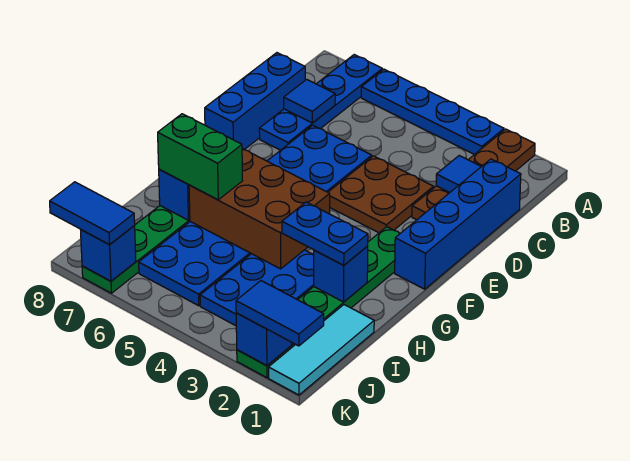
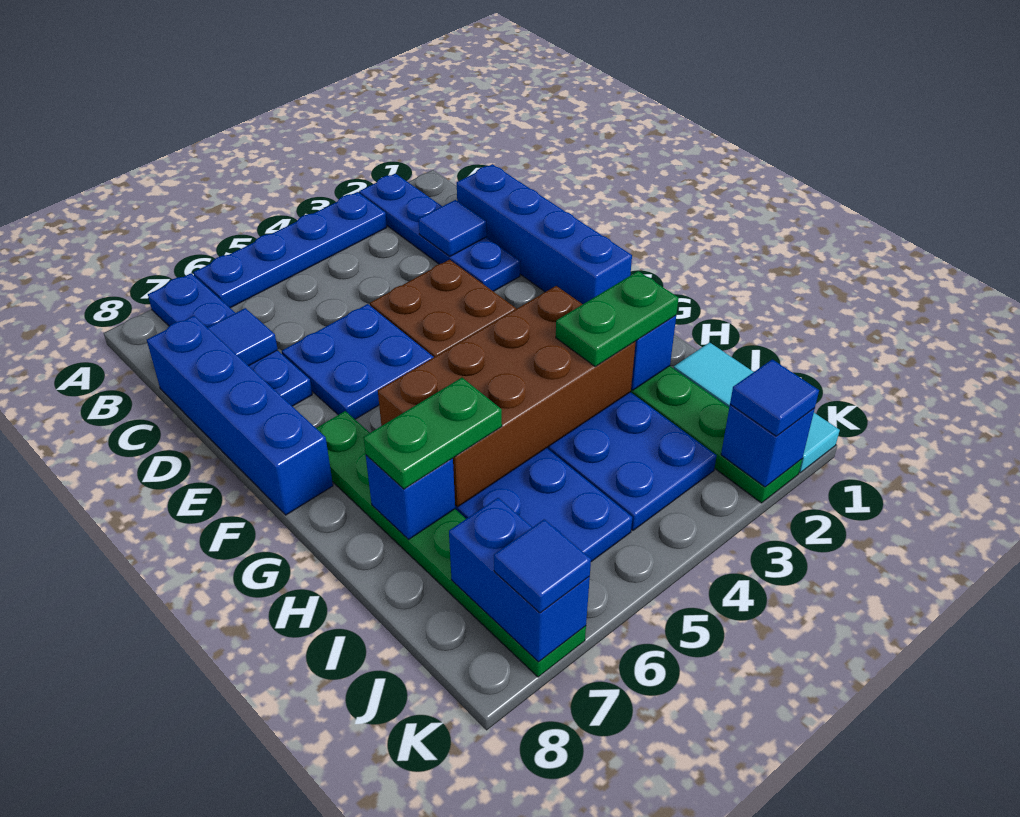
brown plate A2:D2 level 1 -> blue plate A2:D2 level 1
blue brick C8:E8 level 1 -> blue brick C8:F8 level 1
brown brick G4:H6 level 2 -> brown brick G3:H6 level 2
blue plate H2:H3 level 3 -> green plate H2:H3 level 3
green brick H6:H7 level 3 -> green plate H6:H7 level 3
blue tile K1:K2 level 3 -> blue tile K2 level 3
blue brick K7 level 2 -> blue brick J7:K7 level 2
blue tile K7:K8 level 3 -> blue tile K7 level 3

